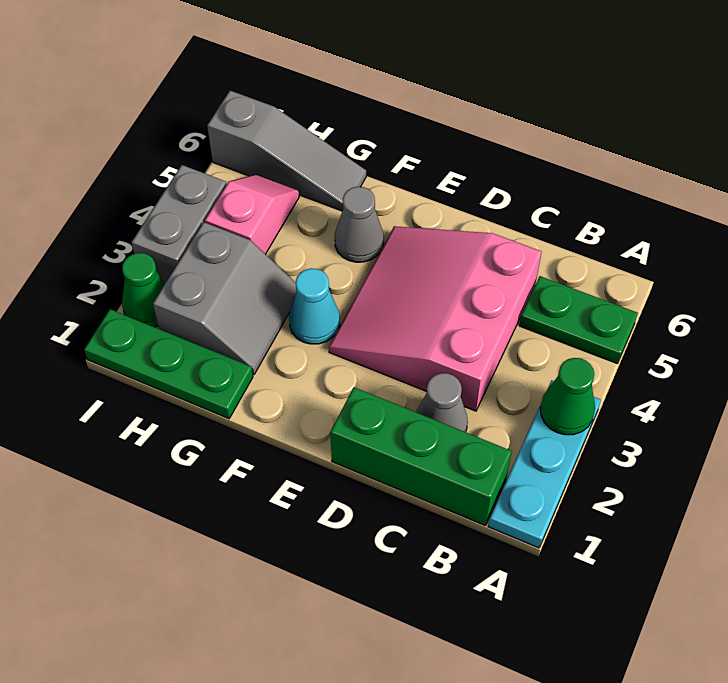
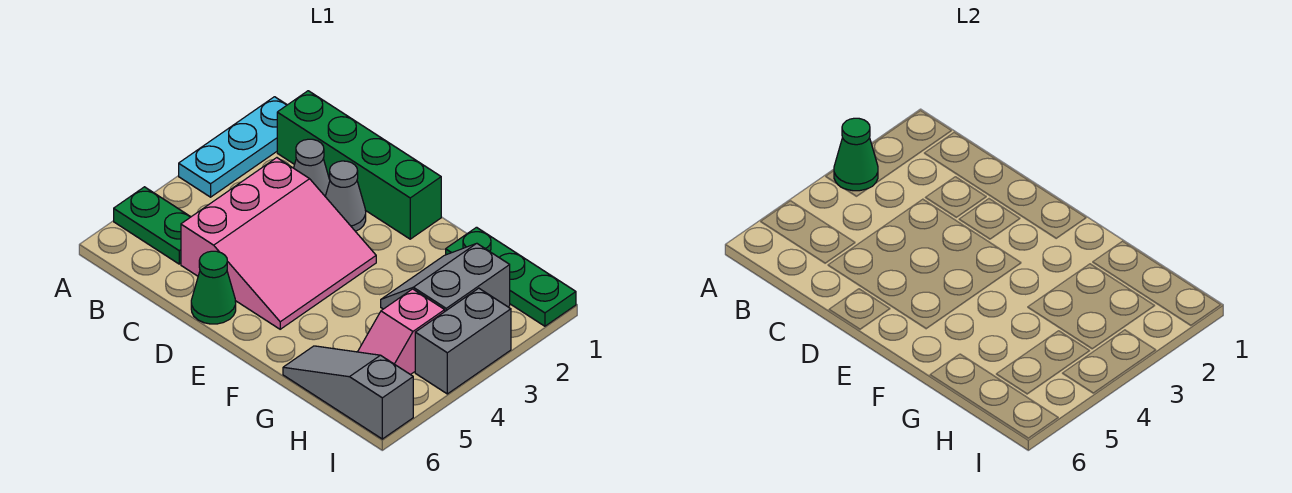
green brick B1:D1 level 1 -> green brick B1:E1 level 1
cyan cone F3 level 1 -> none
grey cone F5 level 1 -> grey cone D2 level 1
green cone I2 level 1 -> green cone D6 level 1

